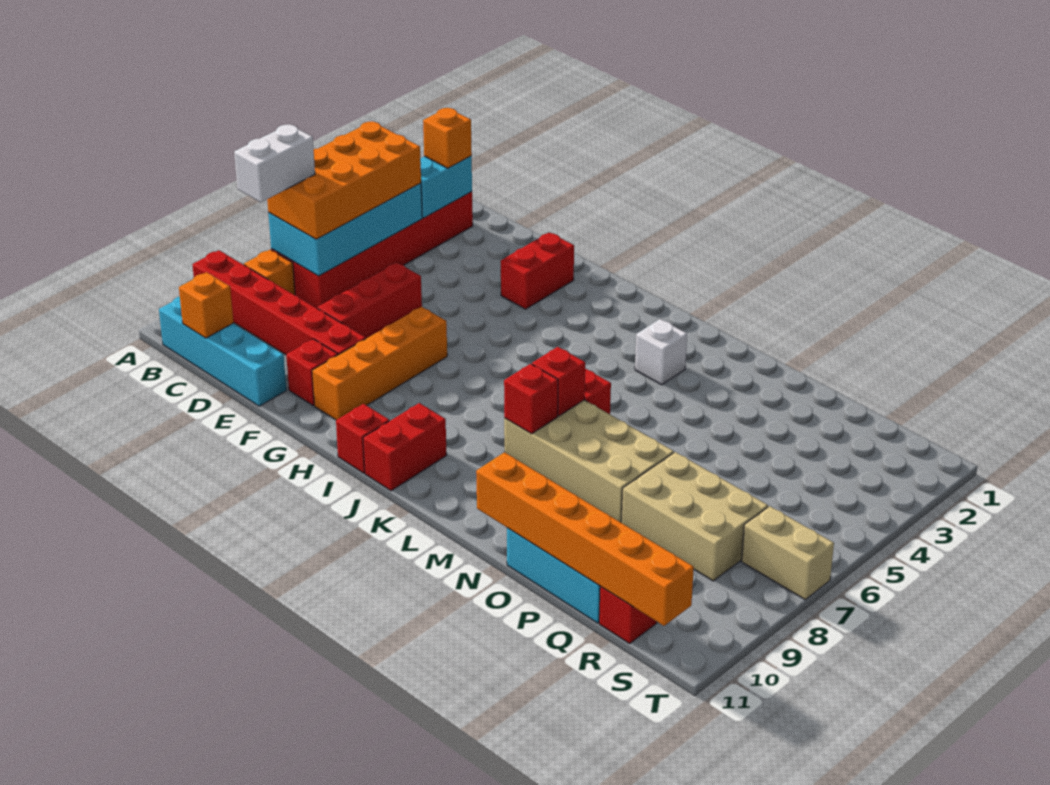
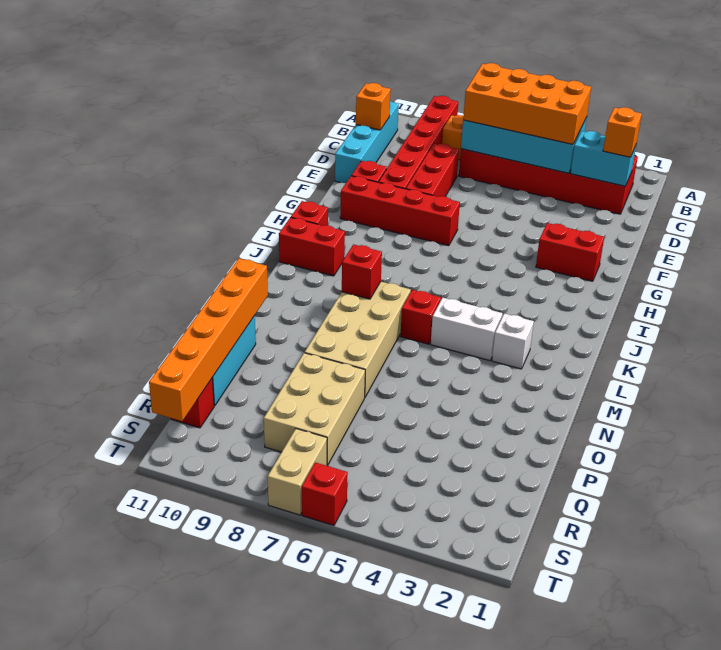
white brick B7:B8 level 4 -> white brick L4:L5 level 1
red brick E6:E8 level 1 -> red brick D8:F8 level 1
orange brick G7:G10 level 1 -> red brick G7:G10 level 1
red brick L7 level 2 -> red brick T6 level 1

